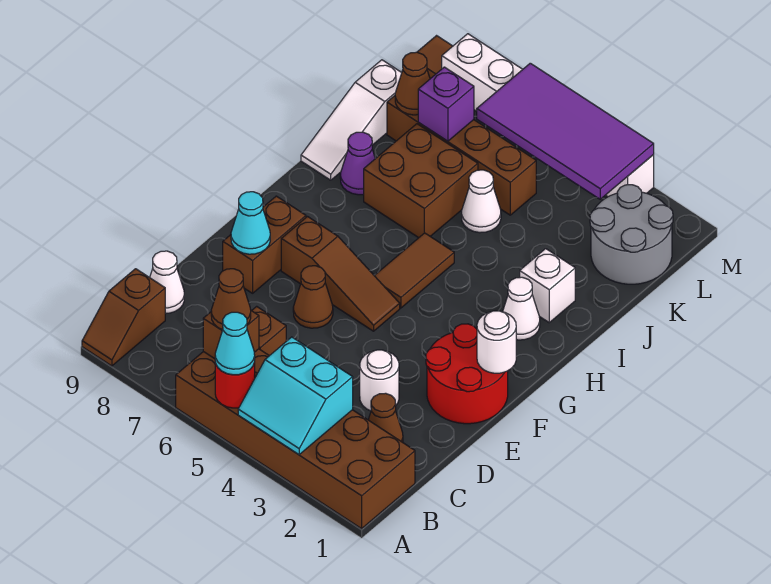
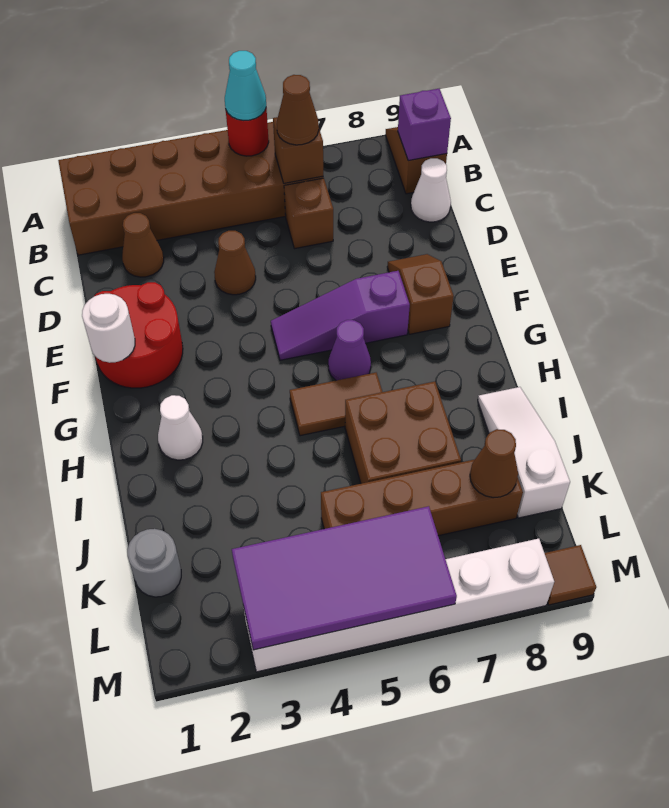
cyan slope A3:B4 level 2 top B -> none
white round brick D3 level 1 -> none
brown cone E6 level 1 -> brown cone D4 level 1
brown brick E8:F8 level 1 -> brown slope E8:F8 level 1 top F
cyan cone E8 level 2 -> none
brown slope F5:F7 level 1 top 7 -> purple slope F5:F7 level 1 top 7
brown tile G5:H5 level 1 -> brown tile H5:H6 level 1
white brick I2 level 1 -> none
purple cone I8 level 1 -> purple cone G6 level 1
white cone J5 level 1 -> none
grey round brick K1:L2 level 1 -> grey round brick K1 level 1
purple brick K7 level 2 -> purple brick B9 level 2

